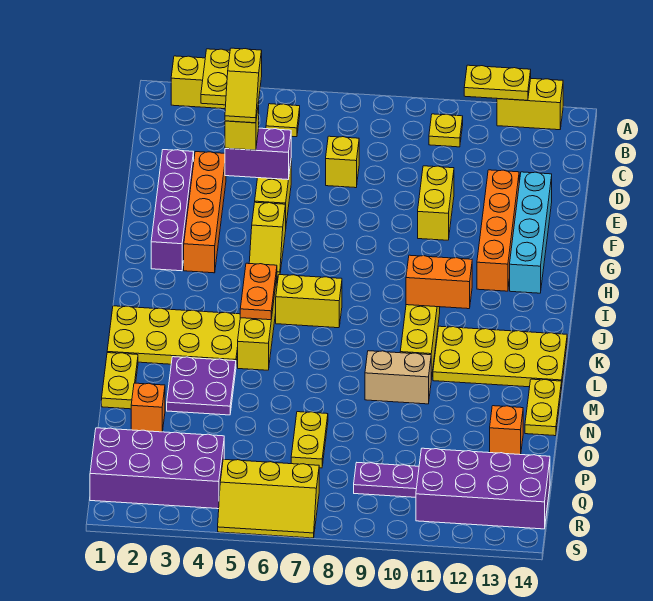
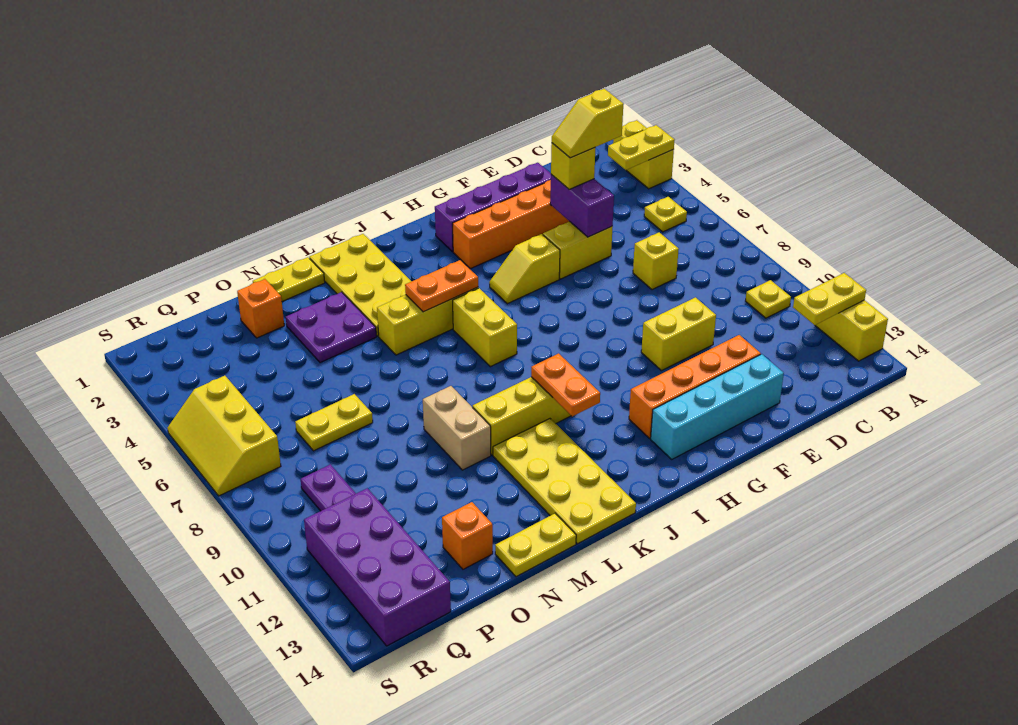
yellow plate A11:A12 level 2 -> yellow plate A12:B12 level 2
orange brick J10:J11 level 2 -> orange plate J10:J11 level 2
purple brick Q1:R4 level 1 -> none

